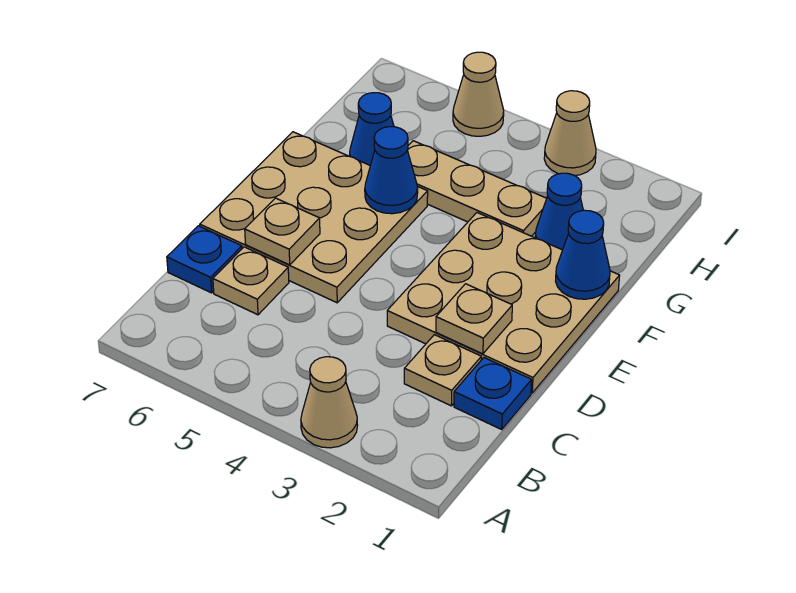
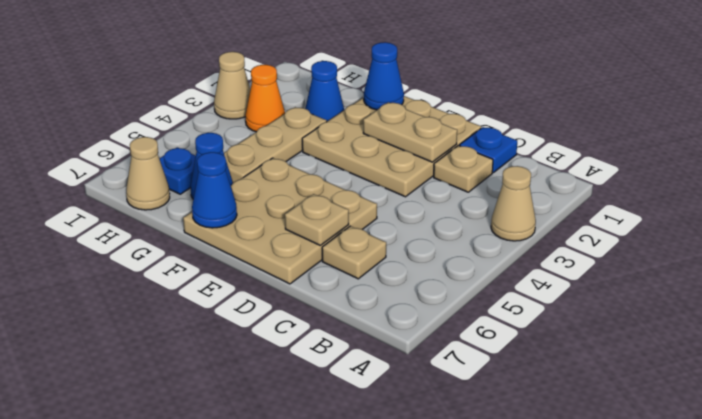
blue plate C7 level 1 -> blue plate H6 level 1
tan plate D2 level 2 -> tan plate D2:E2 level 2
blue cone F5 level 2 -> blue cone F7 level 2
none -> orange cone H3 level 1
tan cone I5 level 1 -> tan cone H7 level 1

